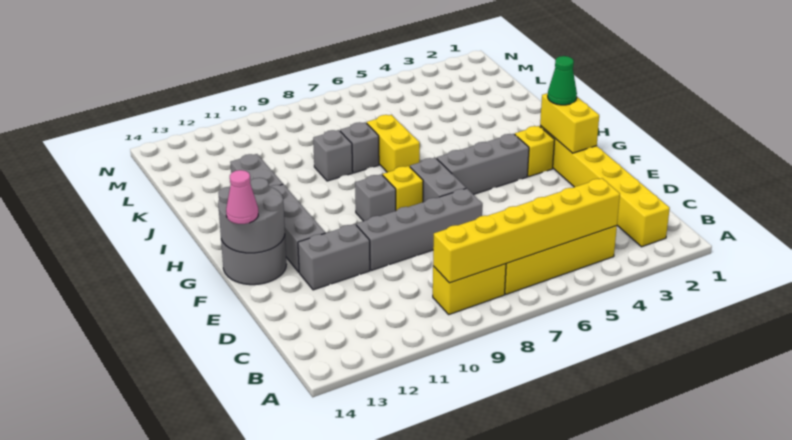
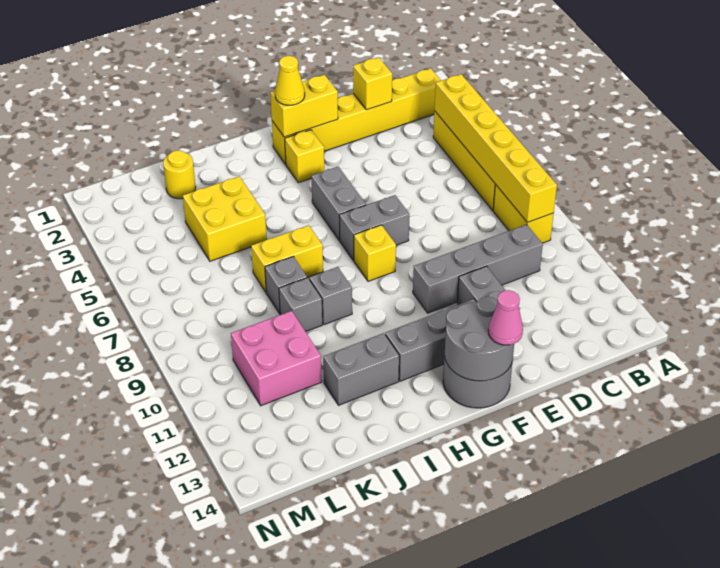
none -> yellow brick D2 level 2
grey brick E7:E10 level 1 -> grey brick C10:F10 level 1
green cone G2 level 3 -> yellow cone G2 level 3
grey brick G4:G6 level 1 -> grey brick G5:G6 level 1
grey brick G9 level 1 -> grey brick I9 level 1
none -> yellow brick J4:K5 level 1
none -> yellow round brick K2 level 1
none -> pink brick K10:L11 level 1

